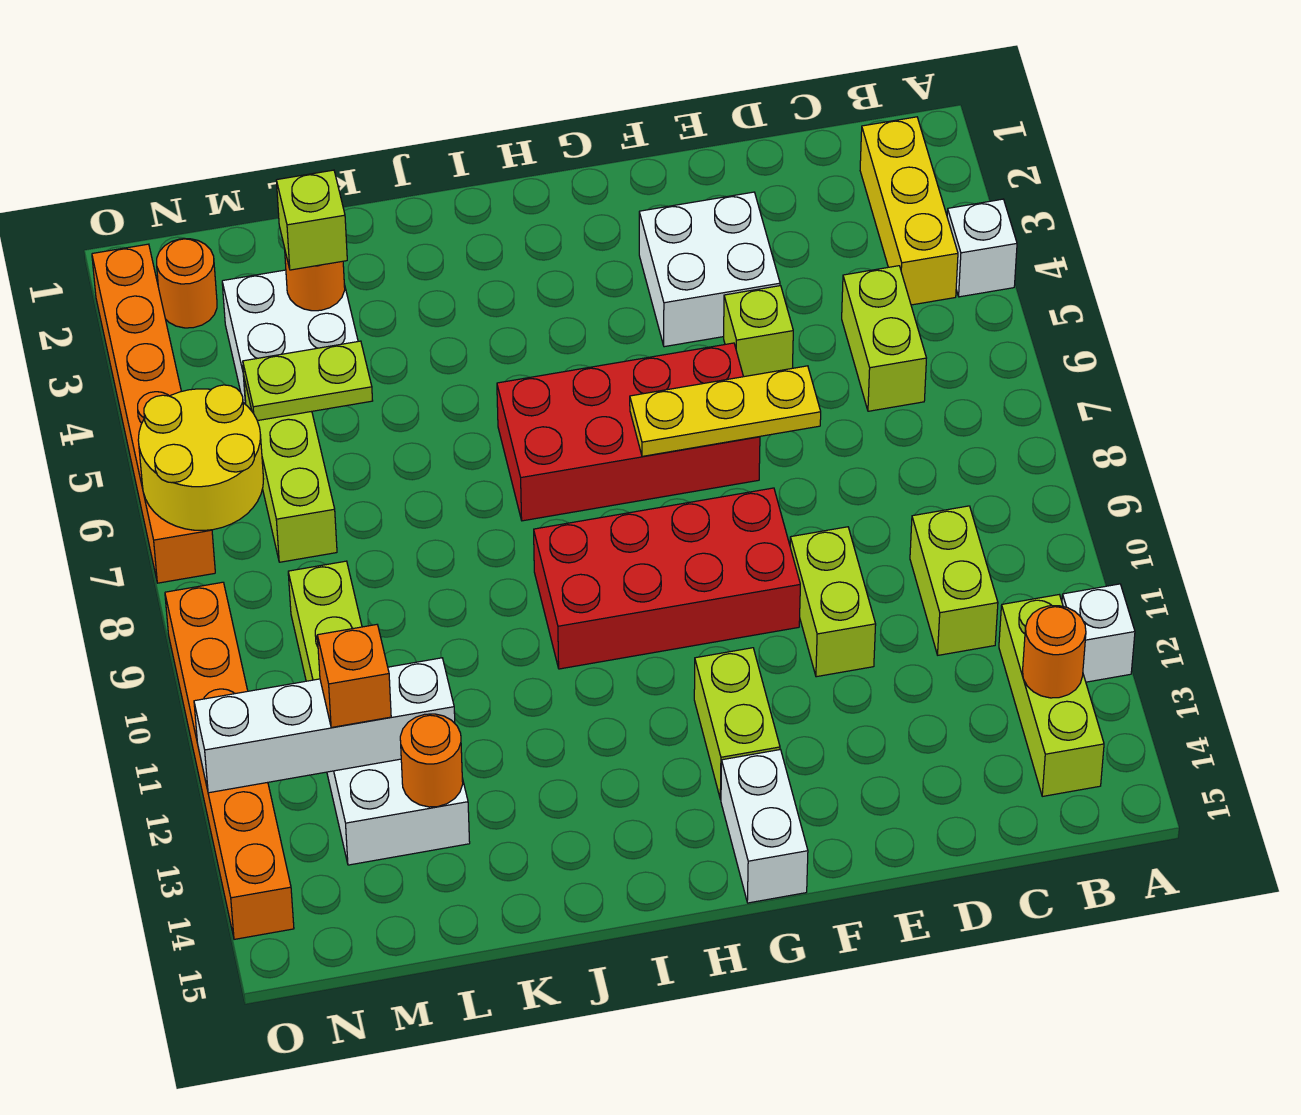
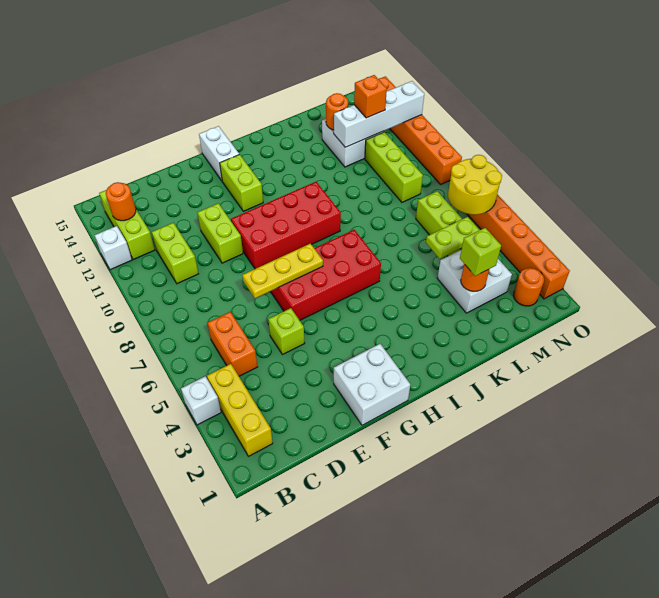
lime brick C5:C6 level 1 -> orange brick C5:C6 level 1
white brick E3:F4 level 1 -> white brick F1:G2 level 1

